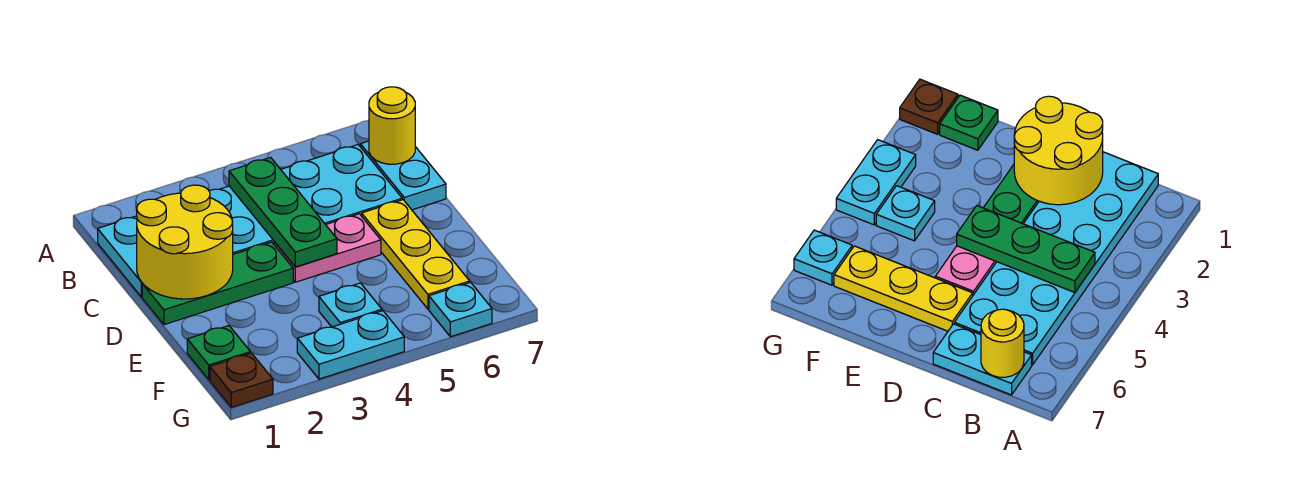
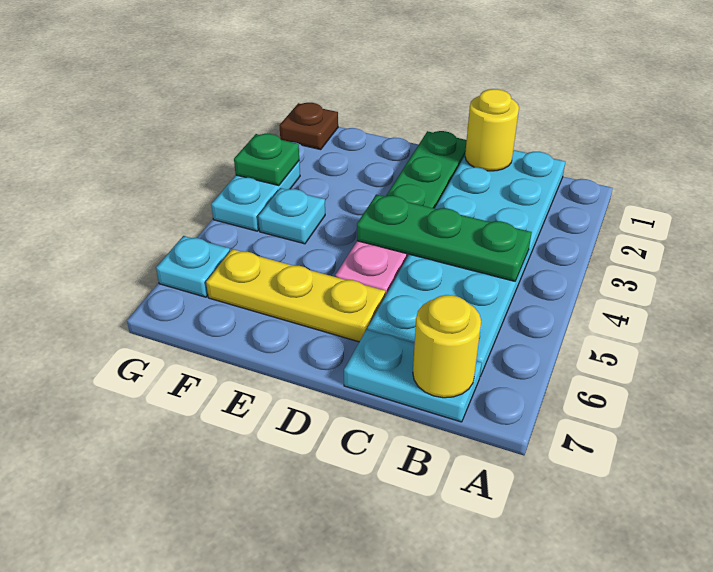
yellow round brick C1:D2 level 2 -> yellow round brick C1 level 2
green plate F1 level 1 -> green plate G3 level 2

